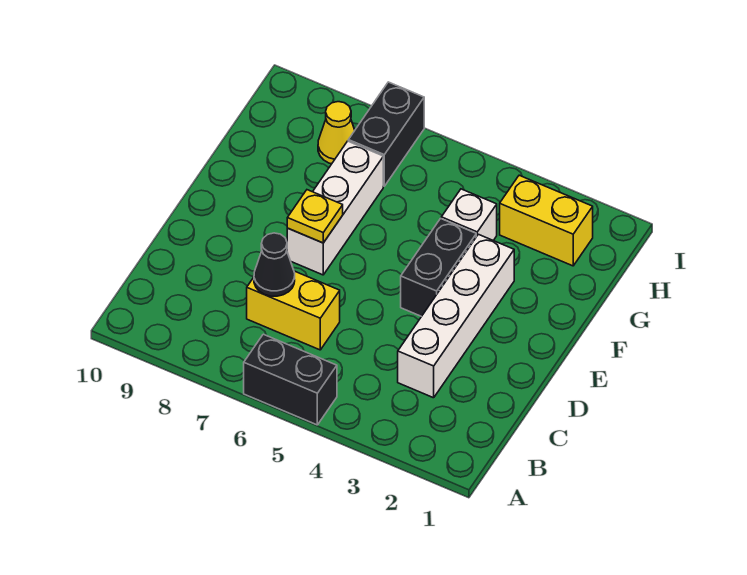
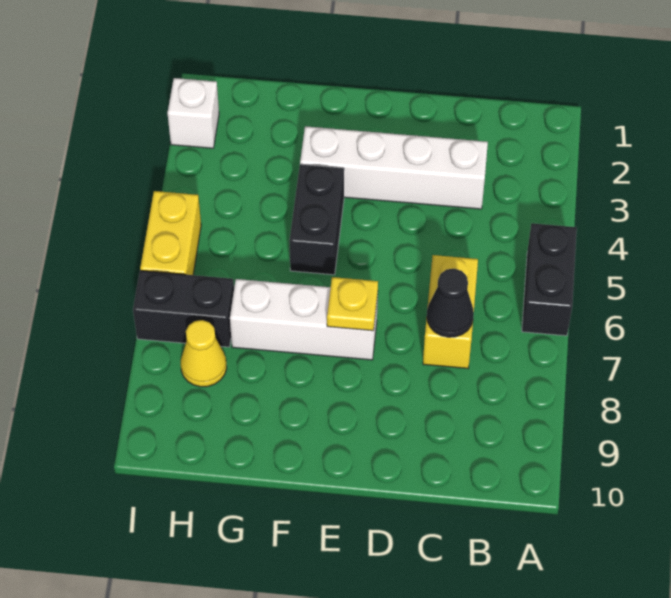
black brick E4:F4 level 1 -> black brick F4:F5 level 1
white brick G4 level 1 -> white brick I2 level 1
yellow brick H2:H3 level 1 -> yellow brick I5:I6 level 1

